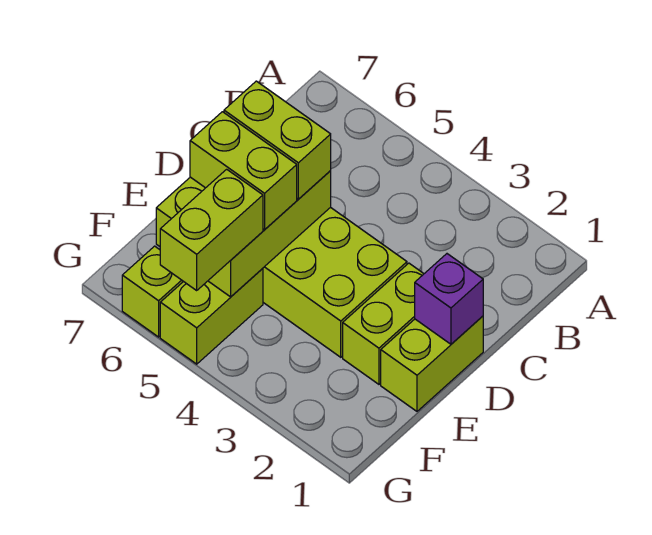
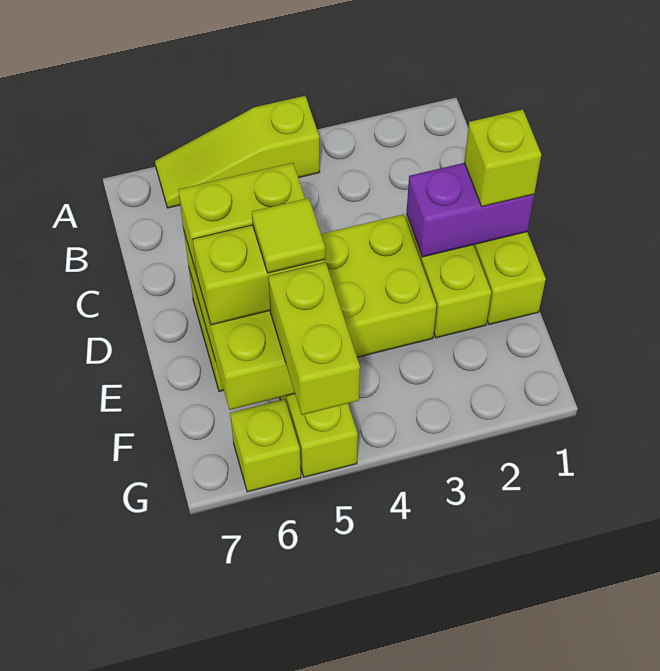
none -> lime slope A4:A6 level 1 top 4
purple brick D1 level 2 -> purple brick D1:D2 level 2
none -> lime brick D1 level 3
none -> lime tile E5 level 4

